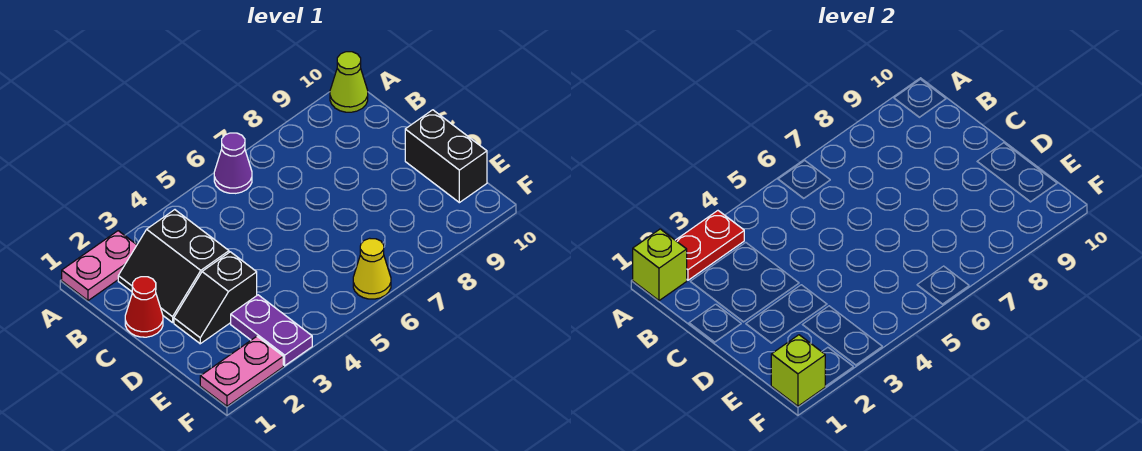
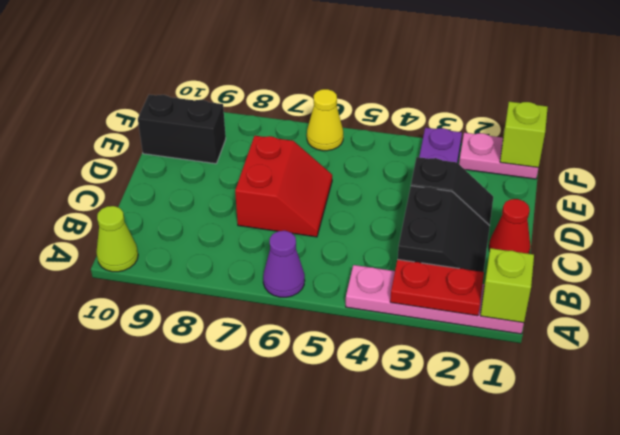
pink plate A1:A2 level 1 -> pink plate A1:A4 level 1
none -> red slope C6:D7 level 1 top 7
black brick D10:E10 level 1 -> black brick E9:E10 level 1

